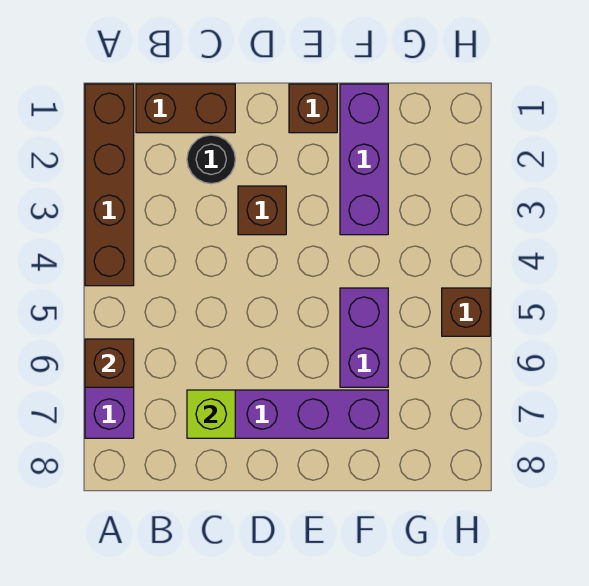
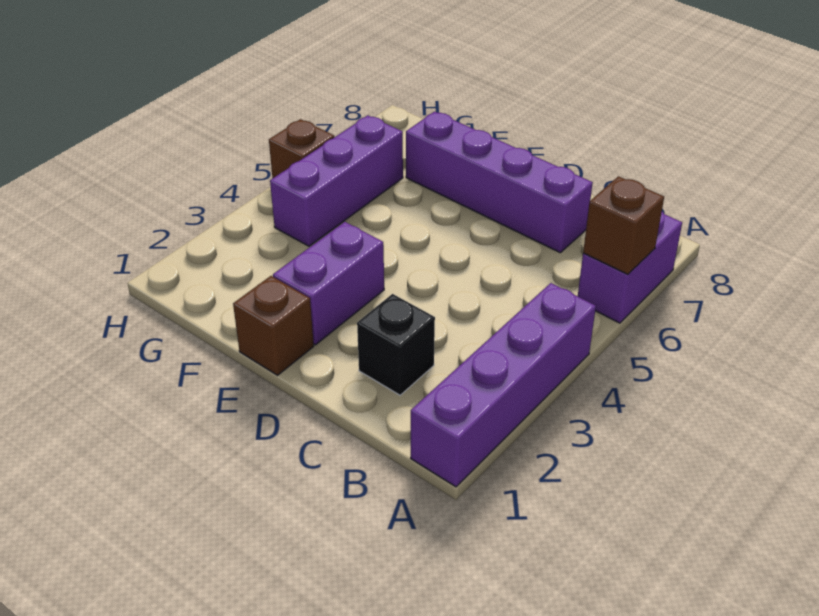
brown brick A1:A4 level 1 -> purple brick A1:A4 level 1
brown brick B1:C1 level 1 -> none
black round brick C2 level 1 -> black brick C2 level 1
lime brick C7 level 2 -> none
brown brick D3 level 1 -> none
purple brick F1:F3 level 1 -> purple brick G4:G6 level 1
purple brick F5:F6 level 1 -> purple brick E2:E3 level 1

